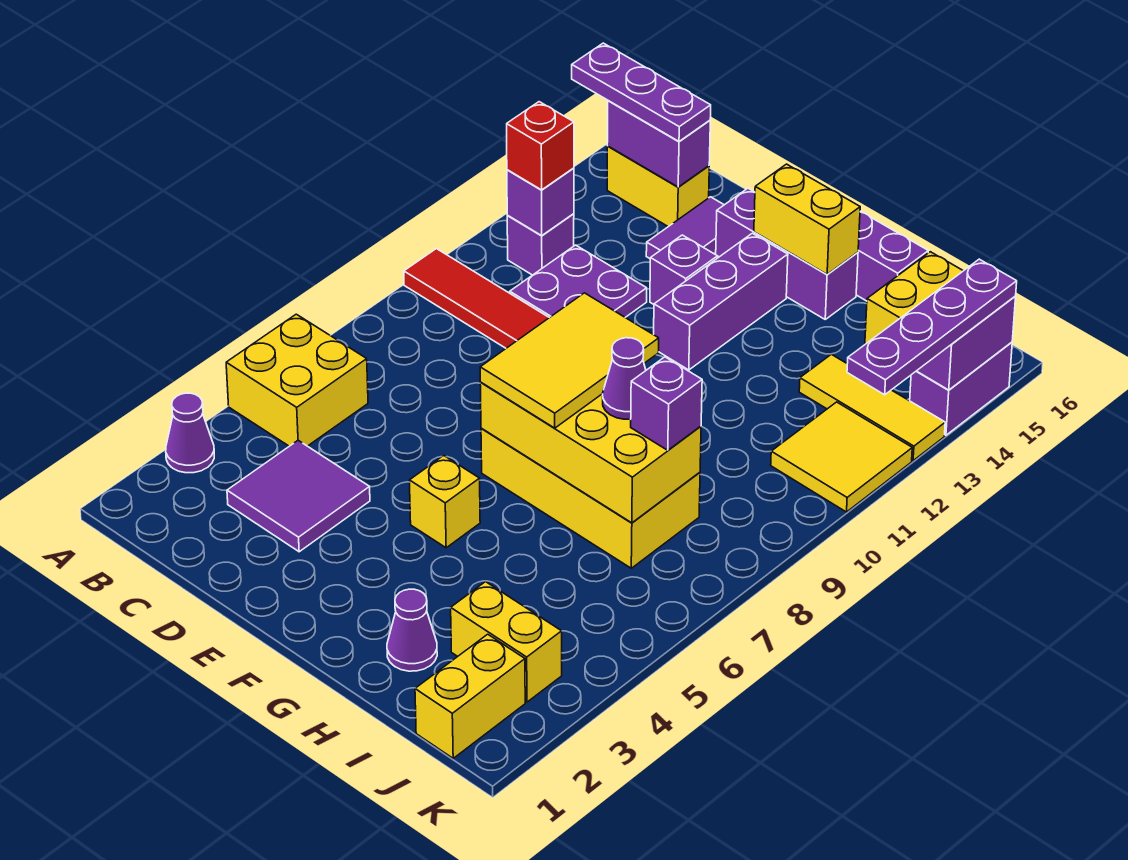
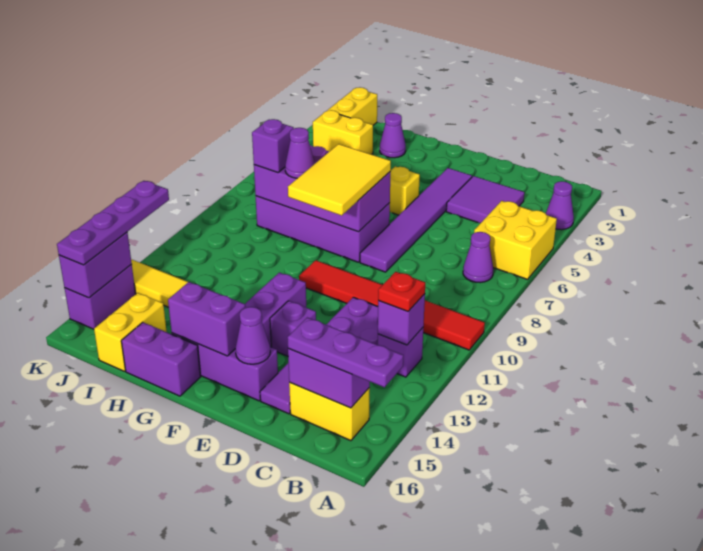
none -> purple cone B7 level 1
red brick B12 level 3 -> red plate B12 level 3
none -> purple tile E3:E8 level 1
none -> purple cone E15 level 2
yellow brick F7:I8 level 1 -> purple brick F7:I8 level 1
yellow brick F7:I8 level 2 -> purple brick F7:I8 level 2
yellow brick F15:G15 level 2 -> purple brick F15:G15 level 2
yellow tile J11:K12 level 1 -> none

